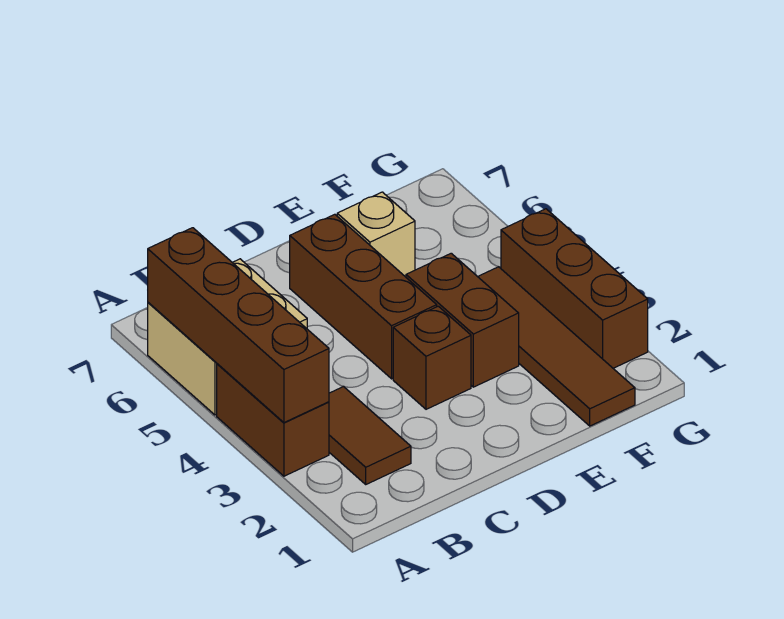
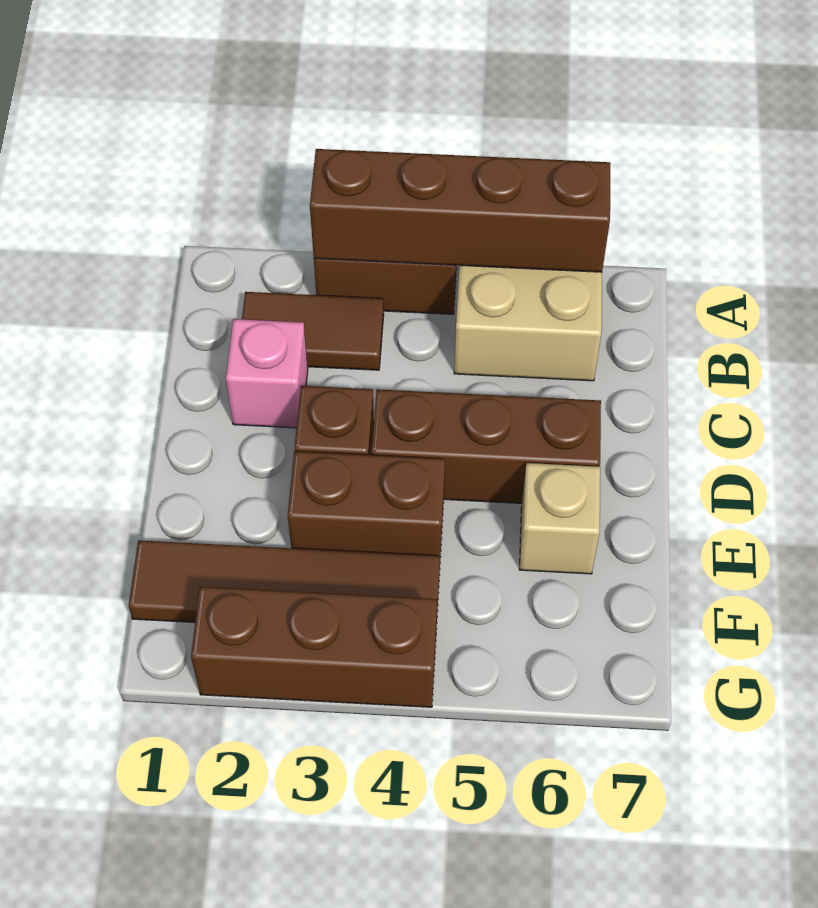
none -> pink brick C2 level 1

